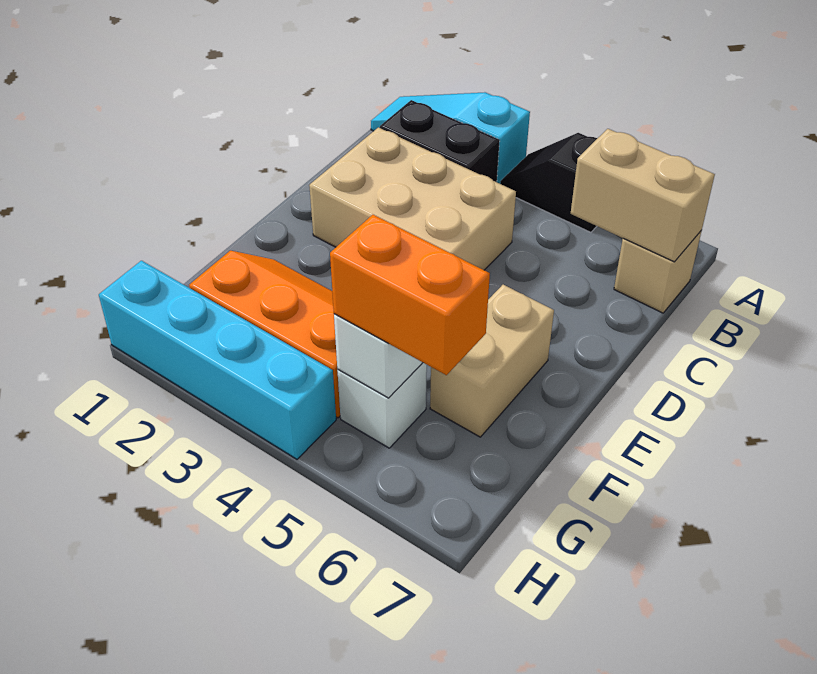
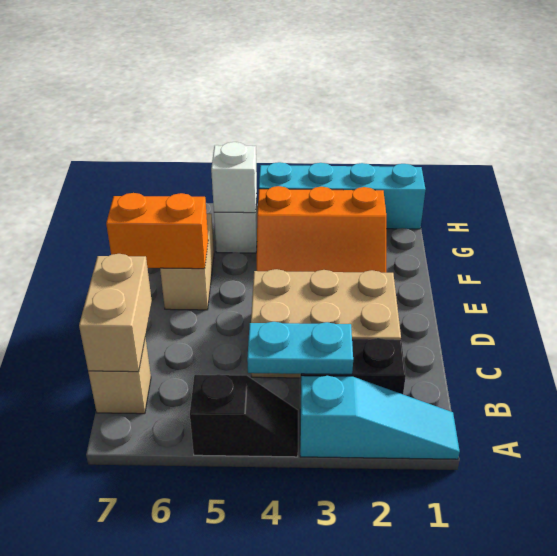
none -> cyan plate B3:B4 level 2
tan brick B6:B7 level 2 -> tan brick B7:C7 level 2
orange brick G5:G6 level 3 -> orange brick E6:E7 level 2

